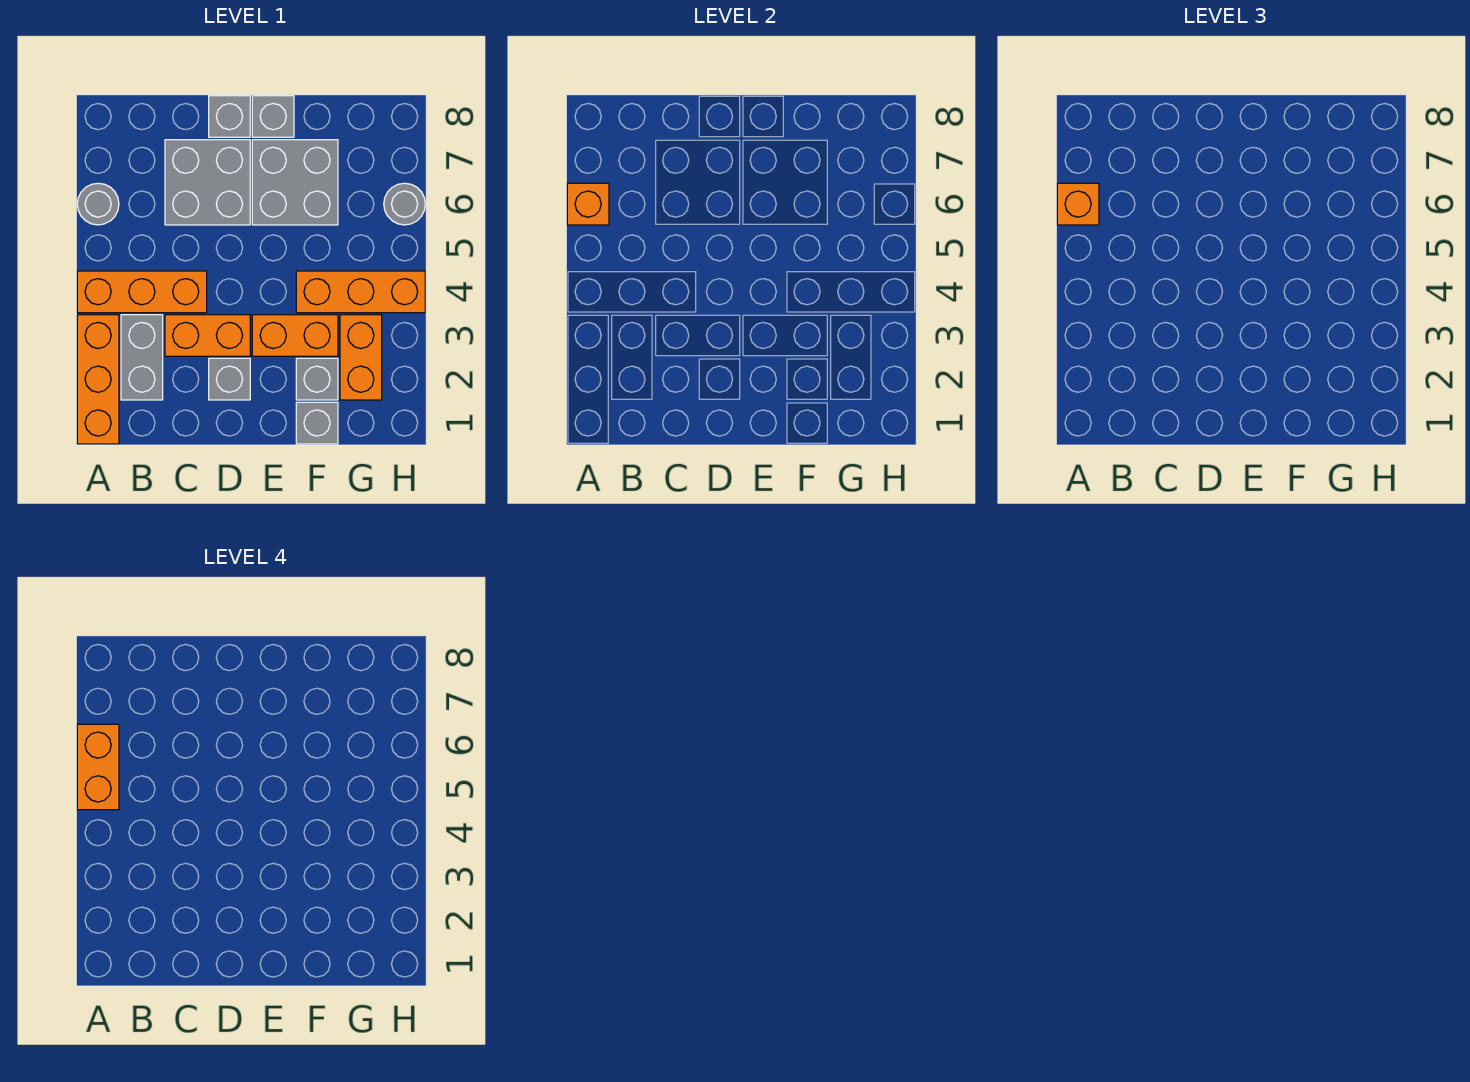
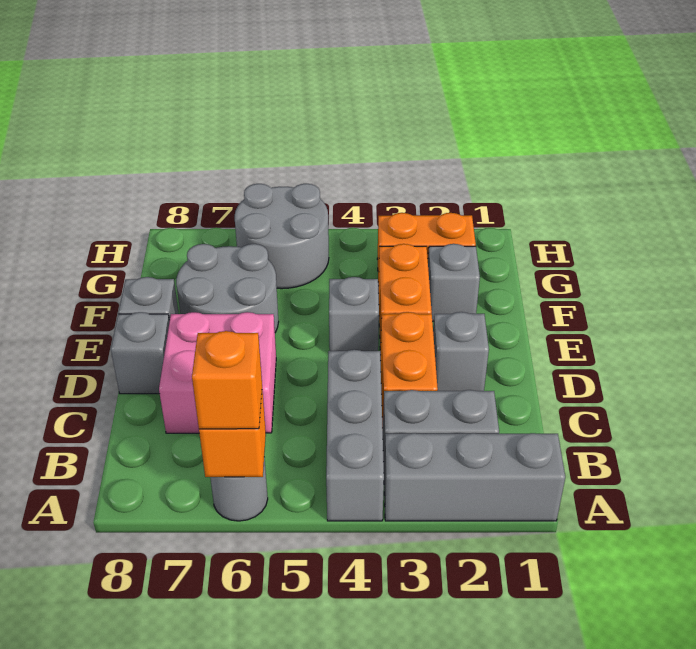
orange brick A1:A3 level 1 -> grey brick A1:A3 level 1
orange brick A4:C4 level 1 -> grey brick A4:C4 level 1
orange brick A5:A6 level 4 -> none
grey brick C6:D7 level 1 -> pink brick C6:D7 level 1
grey brick E6:F7 level 1 -> grey round brick E6:F7 level 1
grey brick F1 level 1 -> grey brick E4 level 1
orange brick F4:H4 level 1 -> none
grey round brick H6 level 1 -> grey round brick G5:H6 level 1

